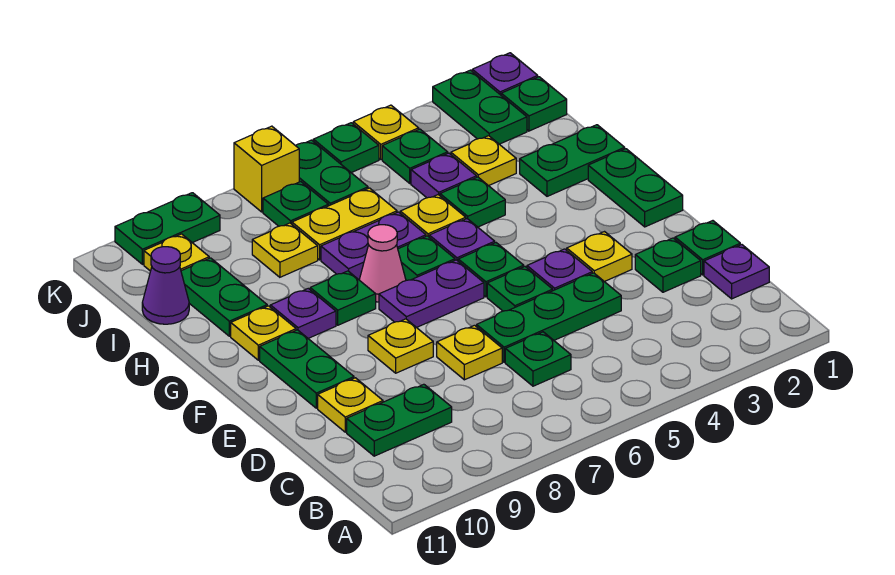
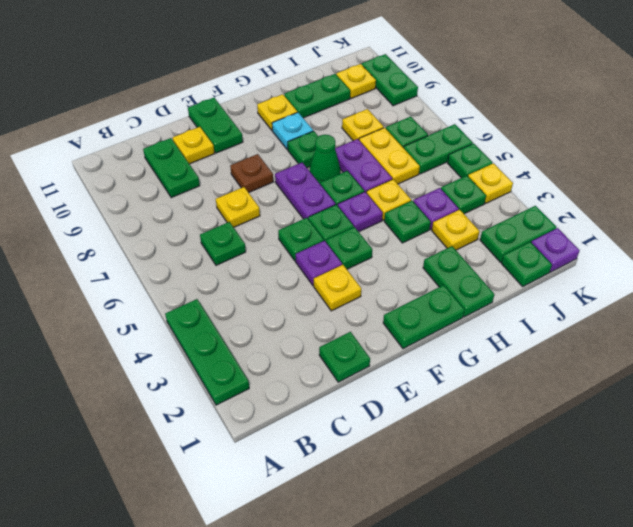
purple plate C1 level 1 -> none
green plate D2 level 1 -> green plate F4 level 1
green plate D4:D6 level 1 -> green plate A2:A4 level 1
yellow plate E8 level 1 -> brown plate E8 level 1
green plate E10:F10 level 1 -> green plate E10:E11 level 1
pink cone G7 level 1 -> green cone G7 level 1
purple plate G9 level 1 -> cyan plate G9 level 1
purple cone I11 level 1 -> none
yellow brick K7 level 1 -> none

